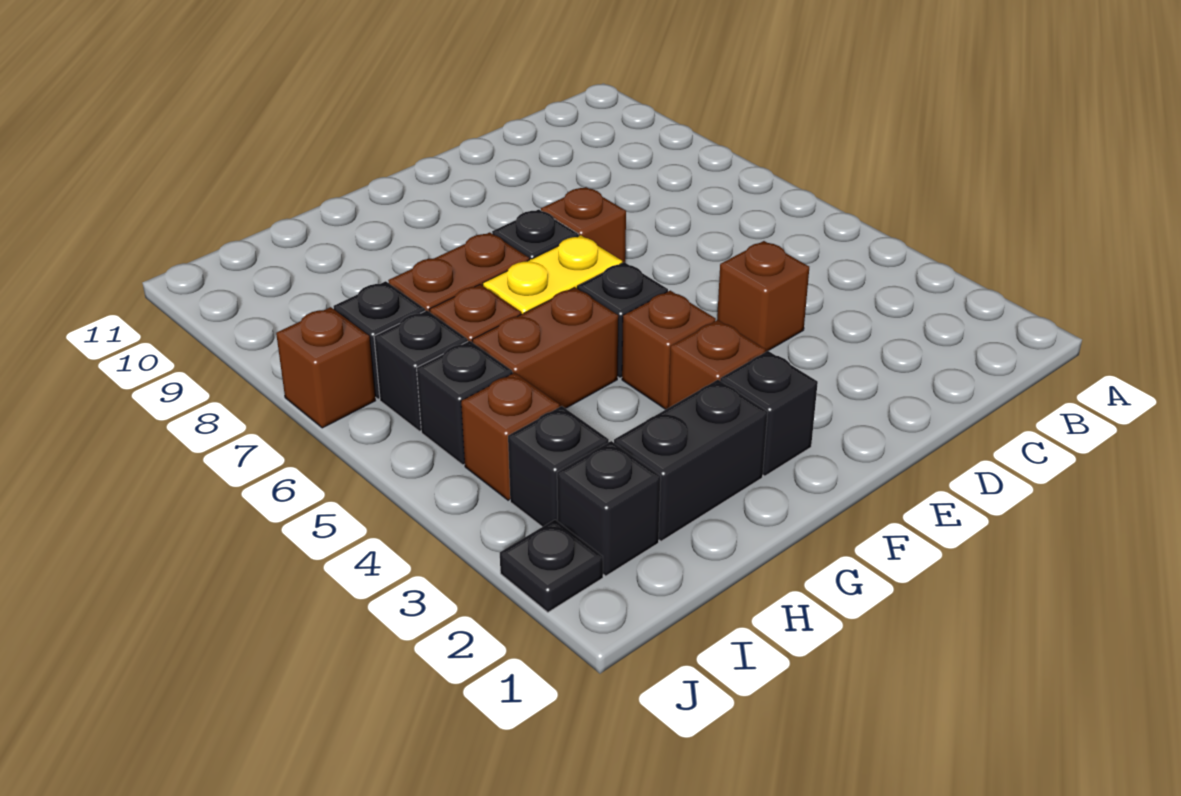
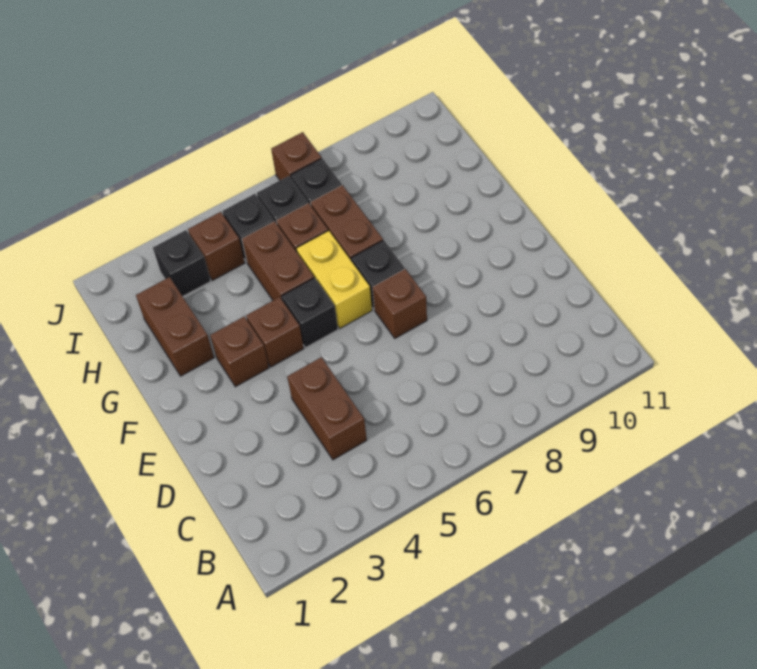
brown brick D4 level 1 -> brown brick C4:D4 level 1
black brick F2 level 1 -> none
black brick G2:H2 level 1 -> brown brick G2:H2 level 1
black brick I2 level 1 -> none
black plate J2 level 1 -> none

